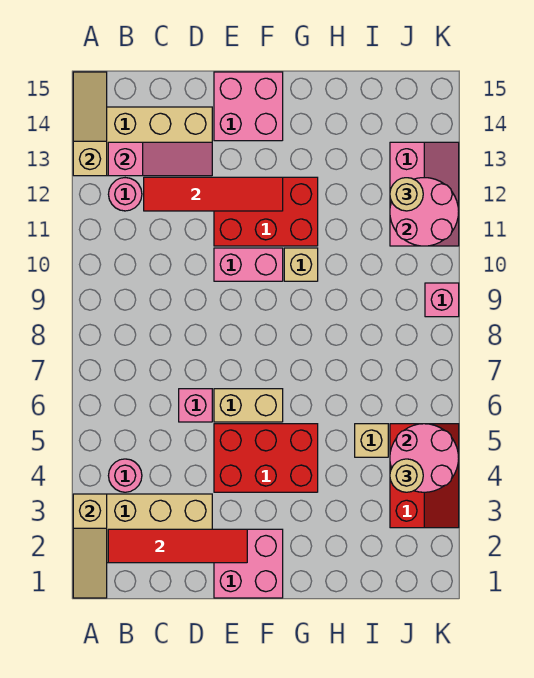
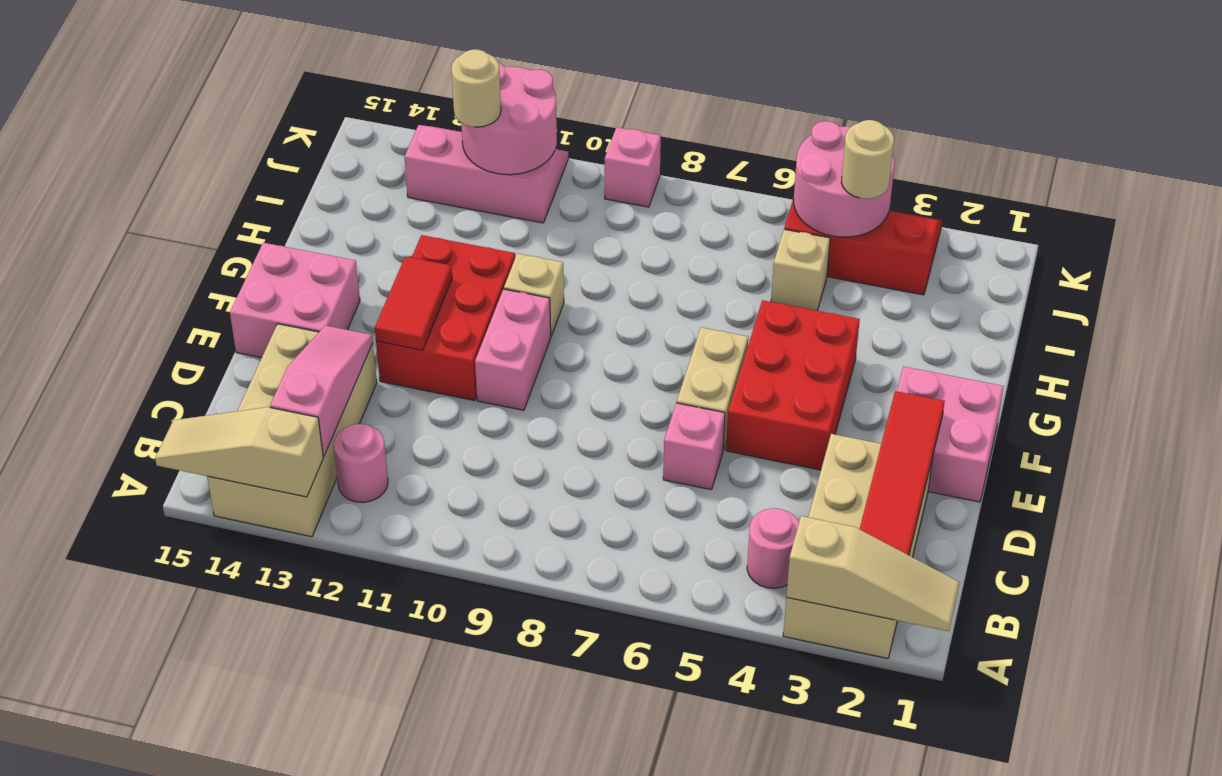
red tile C12:F12 level 2 -> red tile E12:F12 level 2

